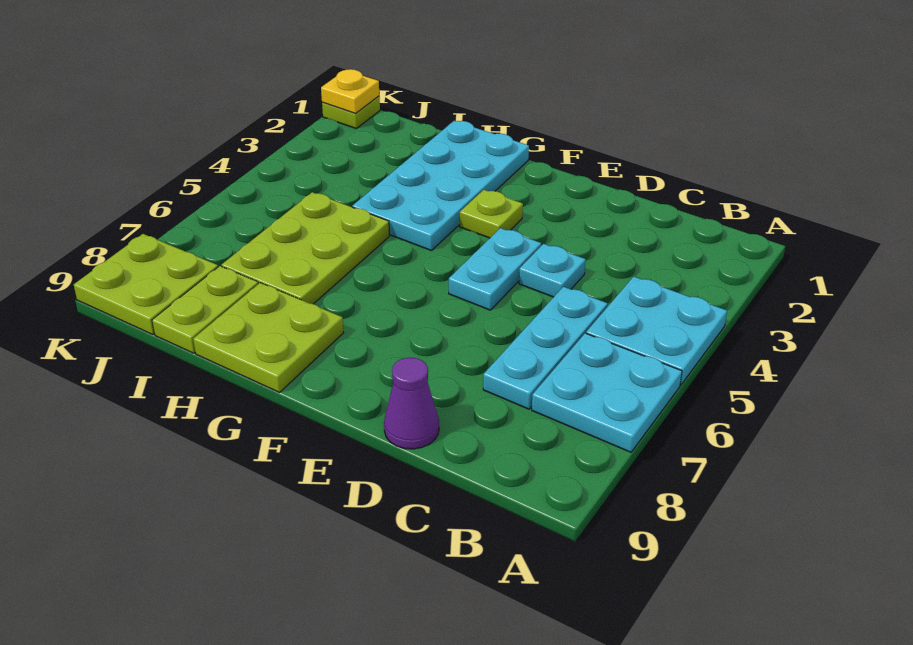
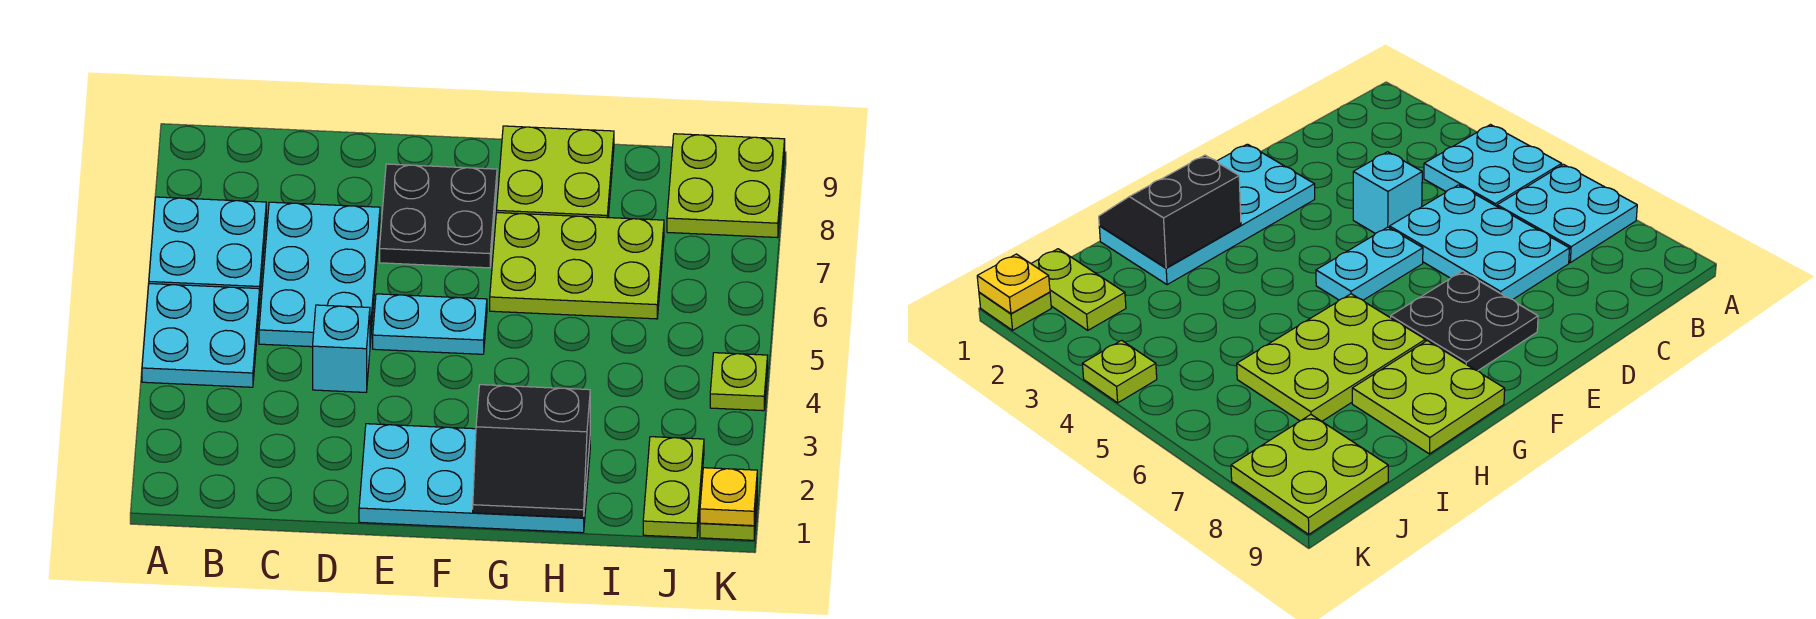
cyan plate C5:C7 level 1 -> cyan plate C5:D7 level 1
cyan plate D4 level 1 -> cyan brick D4 level 1
purple cone D9 level 1 -> none
cyan plate E4:E5 level 1 -> cyan plate E5:F5 level 1
none -> black plate E7:F8 level 1
lime plate F3 level 1 -> lime plate K4 level 1
cyan plate G1:H4 level 1 -> cyan plate E1:H2 level 1
none -> black slope G1:H2 level 2 top 2
lime plate H5:I7 level 1 -> lime plate G6:I7 level 1
lime plate I8:I9 level 1 -> lime plate J1:J2 level 1

